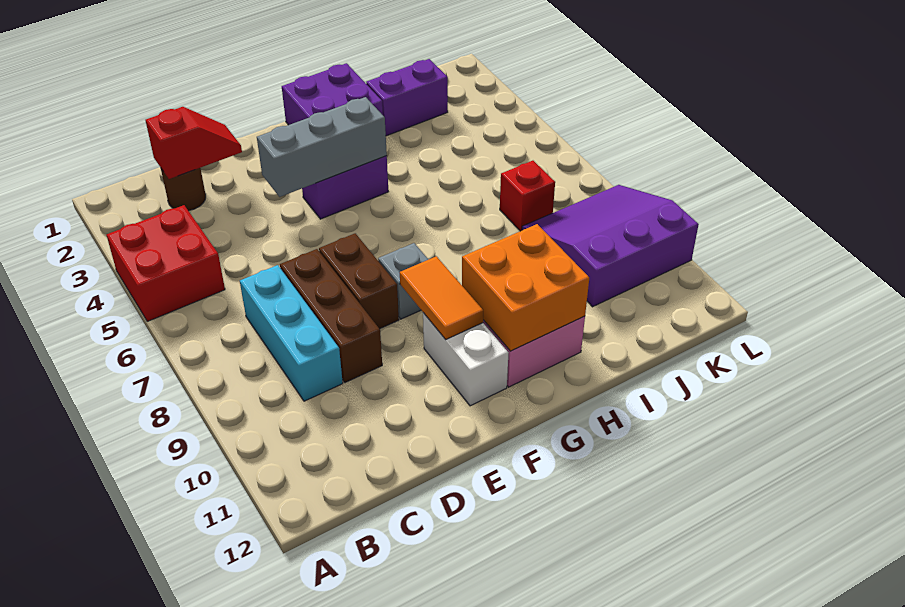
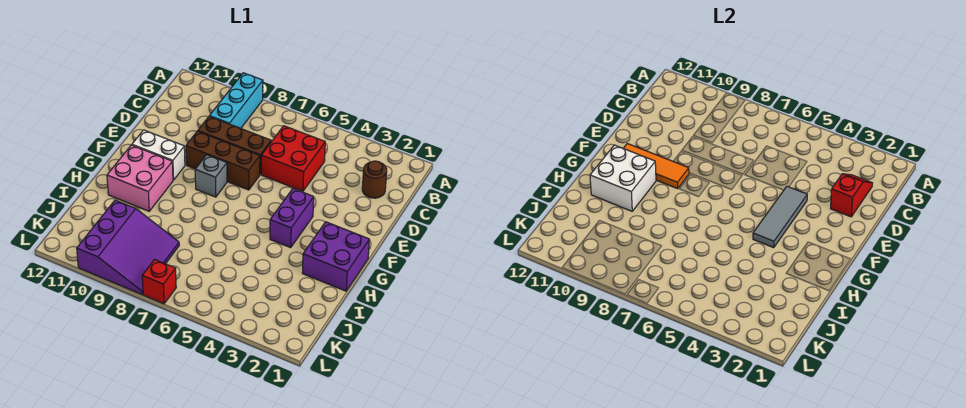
red brick A4:B5 level 1 -> red brick C5:D6 level 1
red slope C2:D2 level 2 top C -> red slope C2:D2 level 2 top D
cyan brick C7:C9 level 1 -> cyan brick A9:C9 level 1
grey brick E4:G4 level 2 -> grey tile E4:G4 level 2
brown brick E7:E8 level 1 -> brown brick E7:E9 level 1
orange tile F9:F10 level 2 -> orange tile F9:F11 level 2
orange brick G10:H11 level 2 -> white brick G10:H11 level 2
purple brick I2:J2 level 1 -> none
red brick J7 level 1 -> red brick L7 level 1

